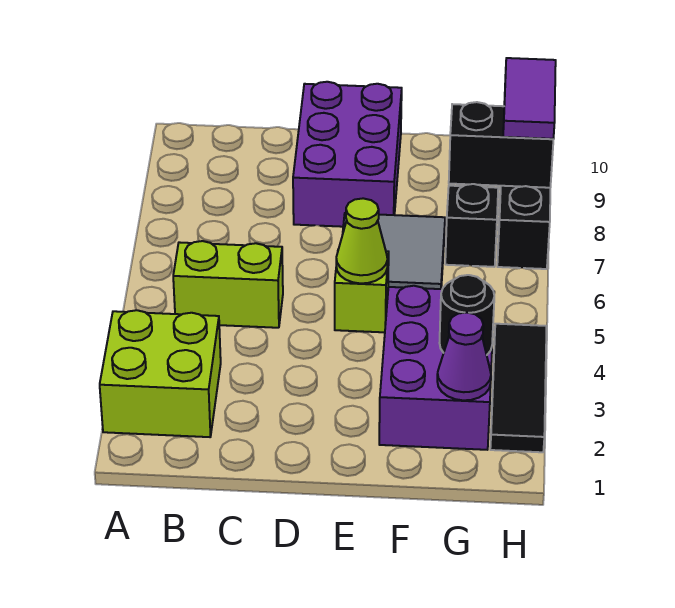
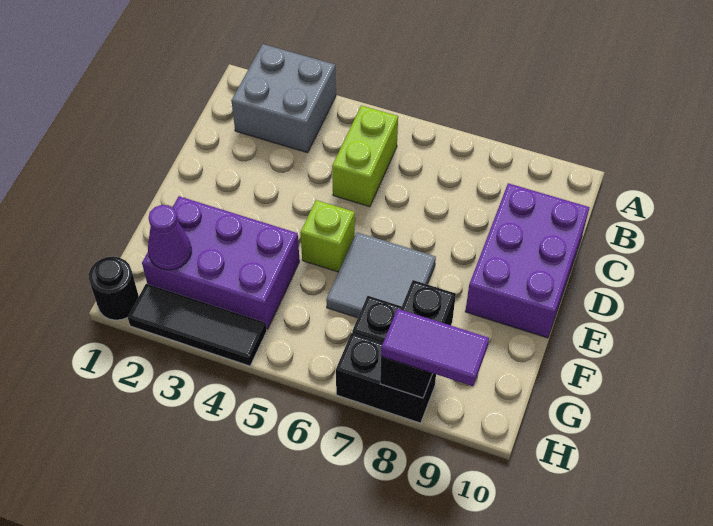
lime brick A2:B3 level 1 -> grey brick A2:B3 level 1
purple brick D8:E10 level 1 -> purple brick C9:E10 level 1
lime cone E5 level 2 -> none
black round brick G3 level 2 -> black round brick H1 level 1

